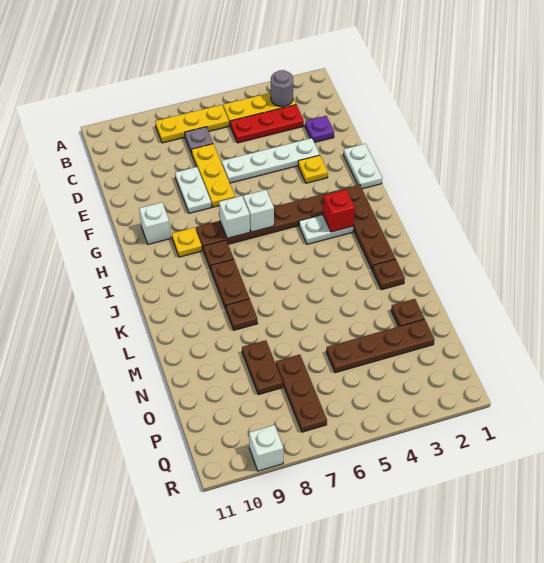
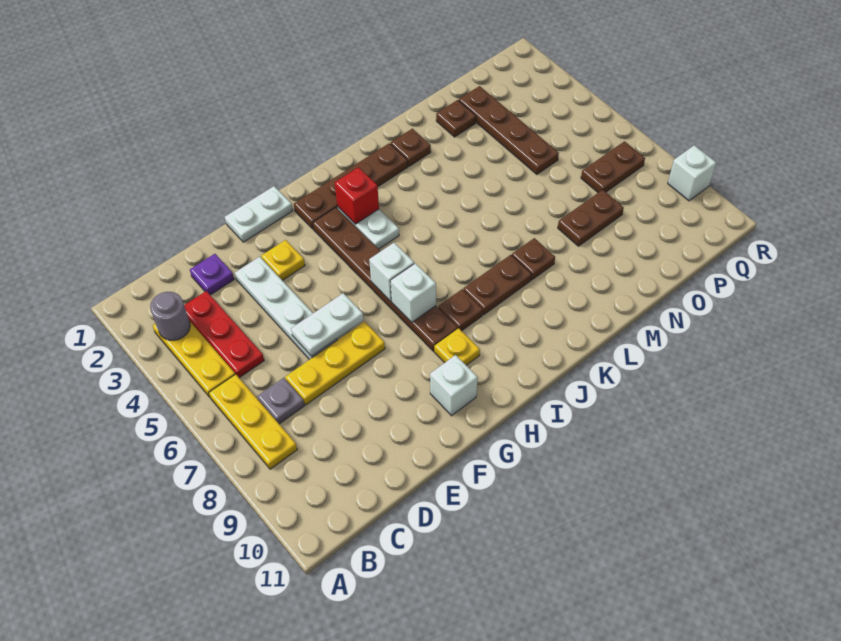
white plate E8:F8 level 1 -> white plate E6:F6 level 2
brown plate O7:Q7 level 1 -> brown plate P7:Q7 level 1

